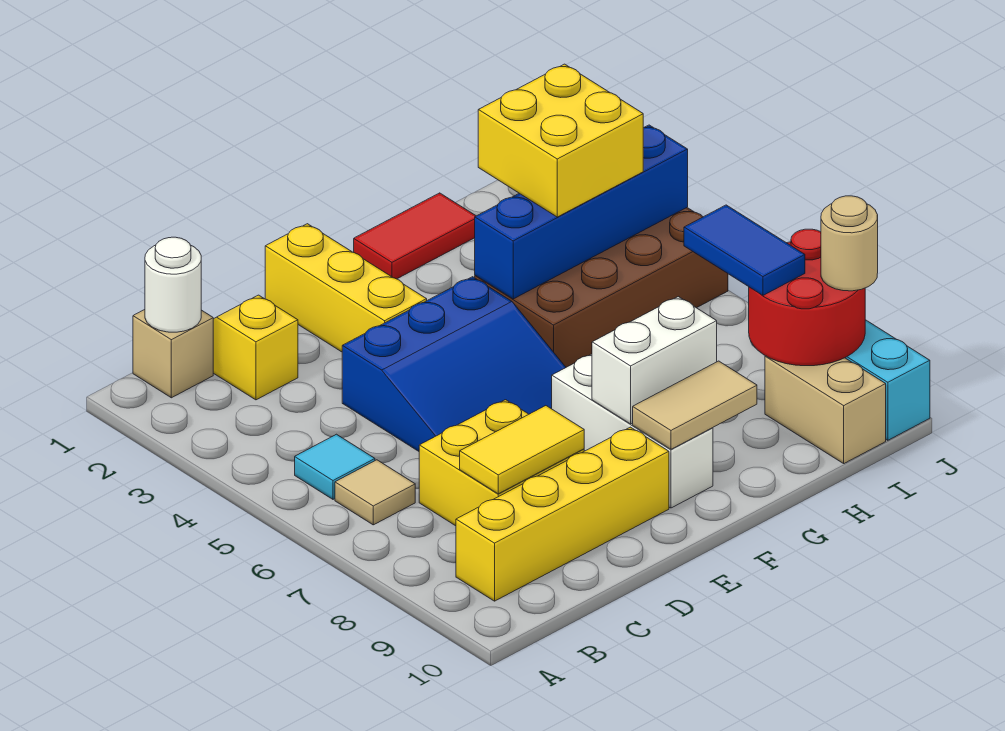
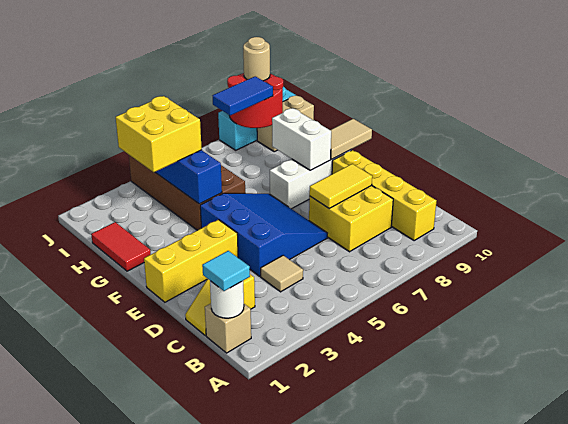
cyan tile B5 level 1 -> cyan tile B1 level 3
tan tile B6 level 1 -> tan tile C4 level 1
yellow tile C8:D8 level 2 -> yellow tile D7:D8 level 2
tan tile F9:G9 level 2 -> tan tile F9:F10 level 2

